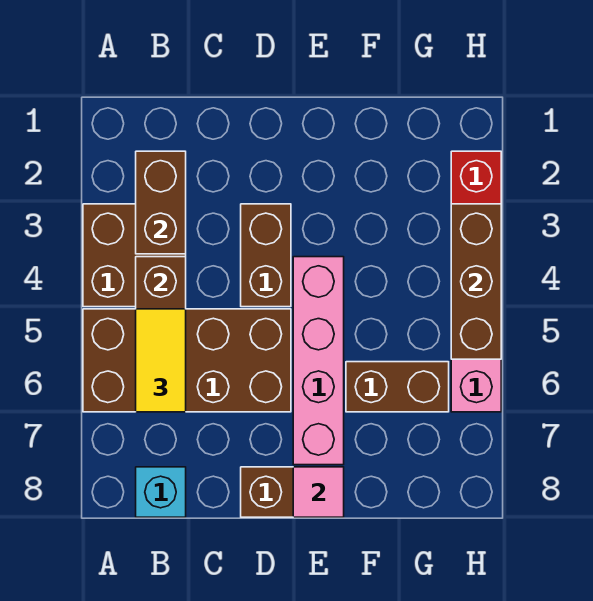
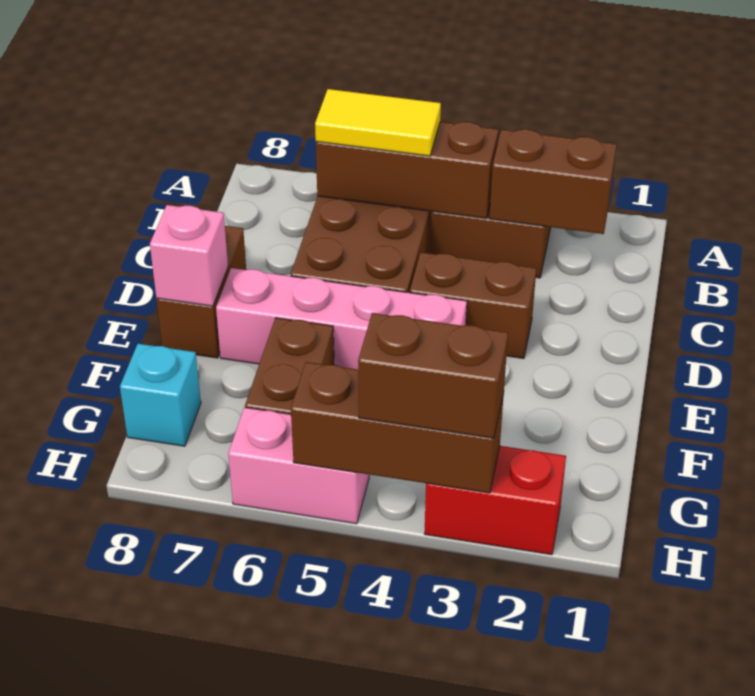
cyan brick B8 level 1 -> cyan brick G8 level 1
pink tile E8 level 2 -> pink brick E8 level 2
none -> brown brick H3:H4 level 3

